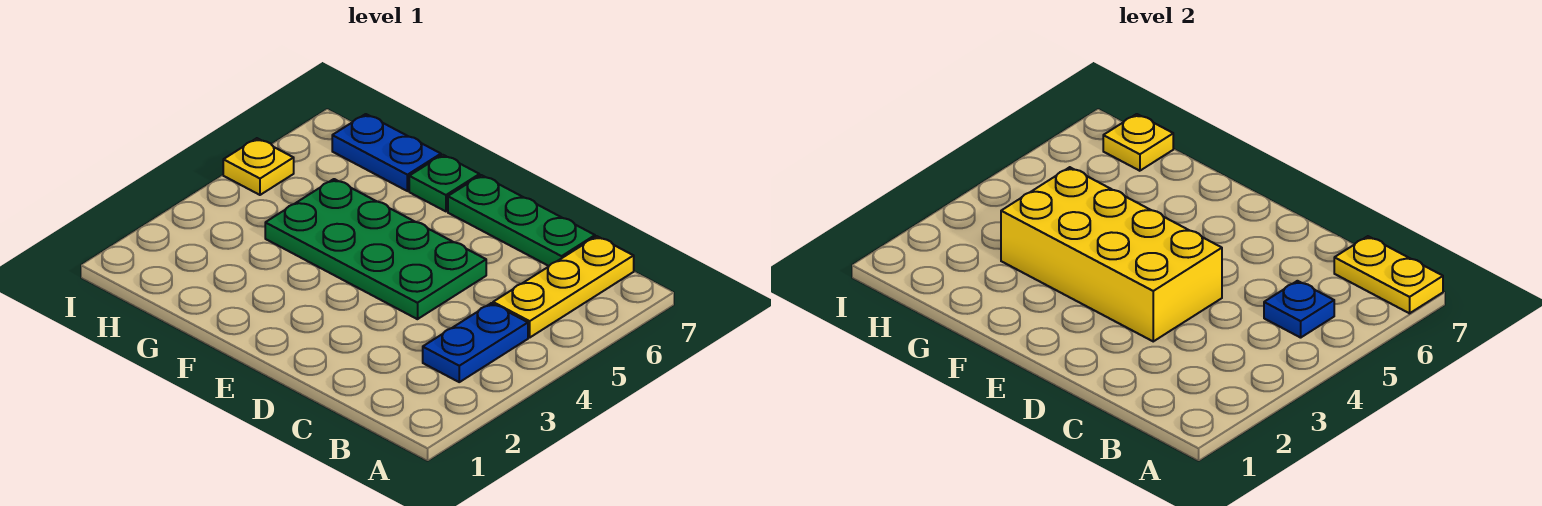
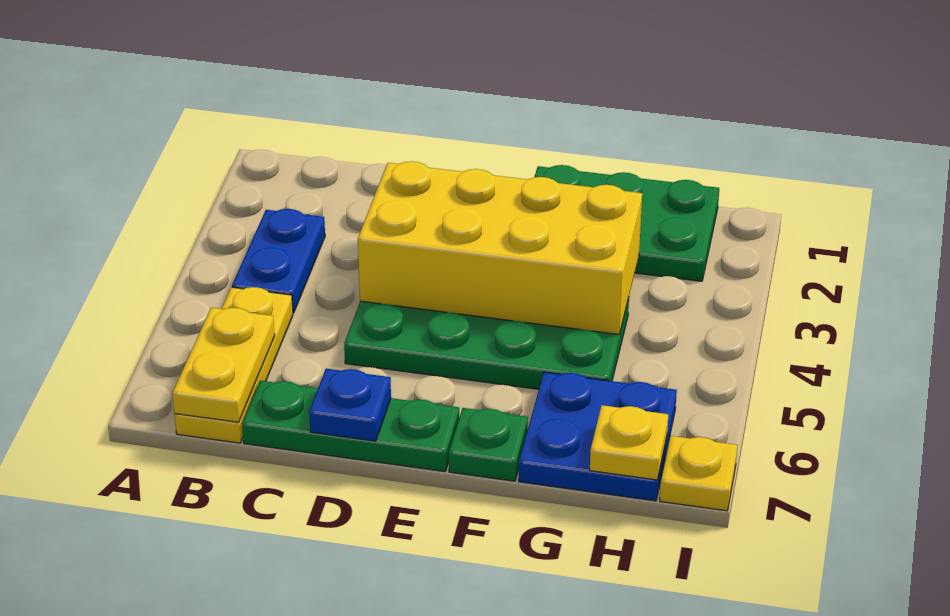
yellow plate A7:B7 level 2 -> yellow plate B6:B7 level 2
blue plate B5 level 2 -> blue plate D7 level 2
none -> green plate F1:H2 level 1
blue plate G7:H7 level 1 -> blue plate G6:H7 level 1
yellow plate I5 level 1 -> yellow plate I7 level 1

